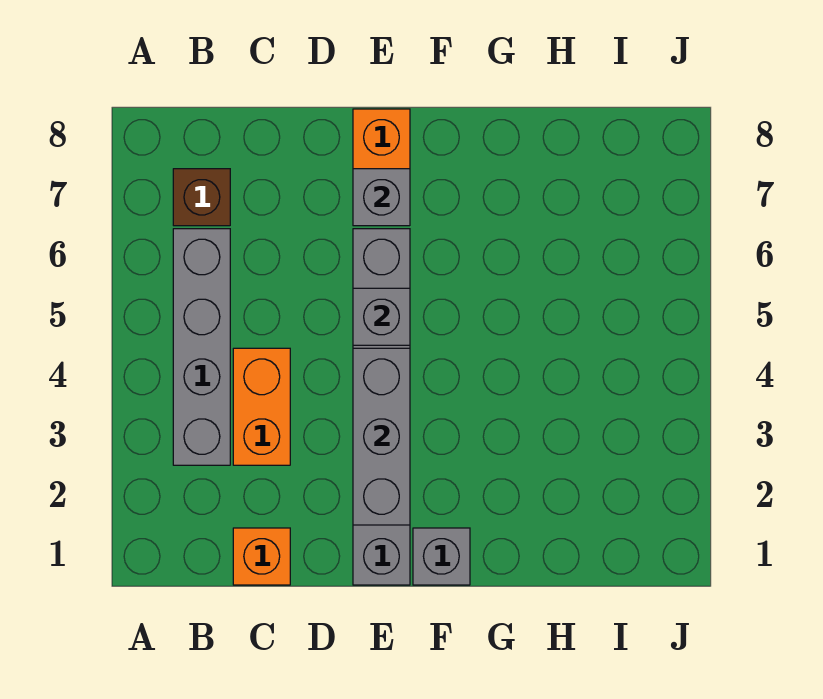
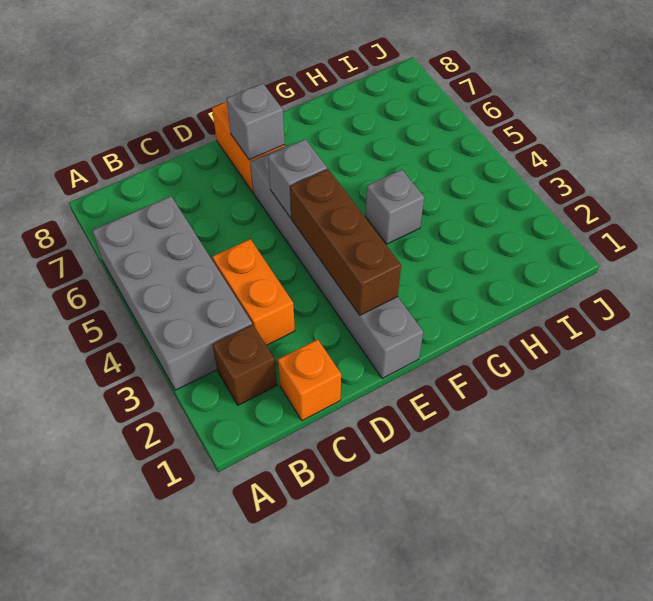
grey brick B3:B6 level 1 -> grey brick A3:B6 level 1
brown brick B7 level 1 -> brown brick B2 level 1
grey brick E2:E4 level 2 -> brown brick E2:E4 level 2
grey brick F1 level 1 -> grey brick G4 level 1

